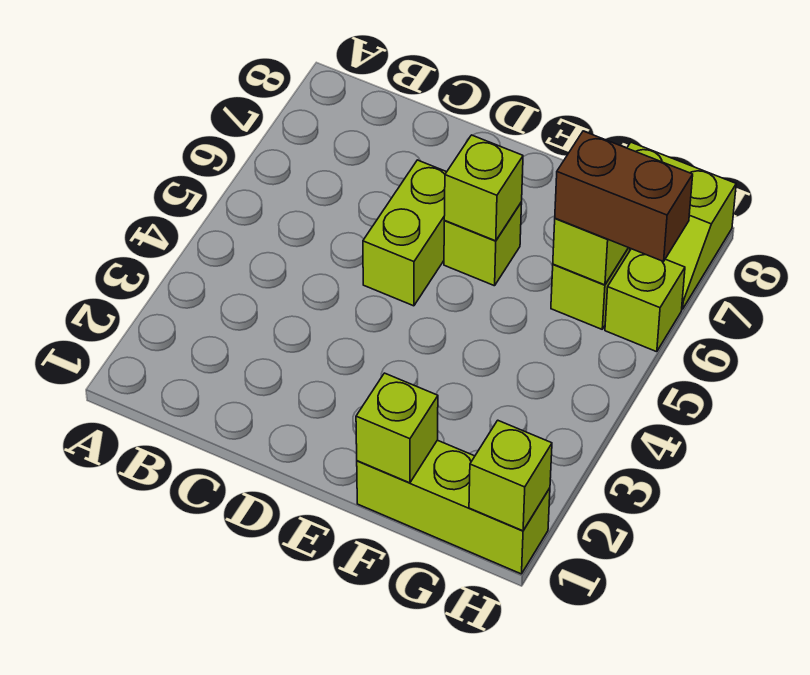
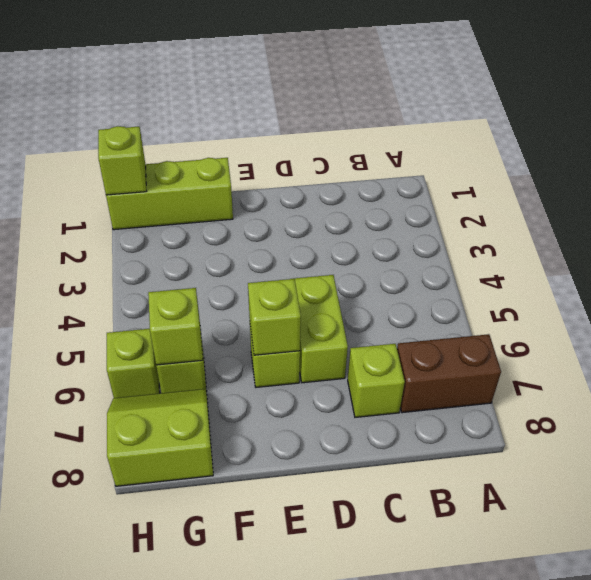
lime brick F1 level 2 -> lime brick C7 level 1
brown brick G6:H6 level 3 -> brown brick A7:B7 level 1

